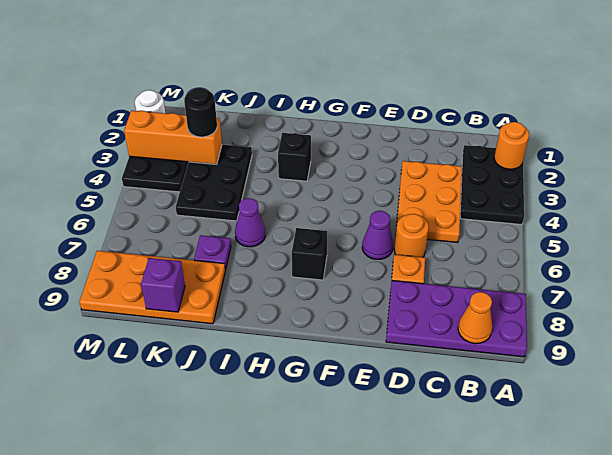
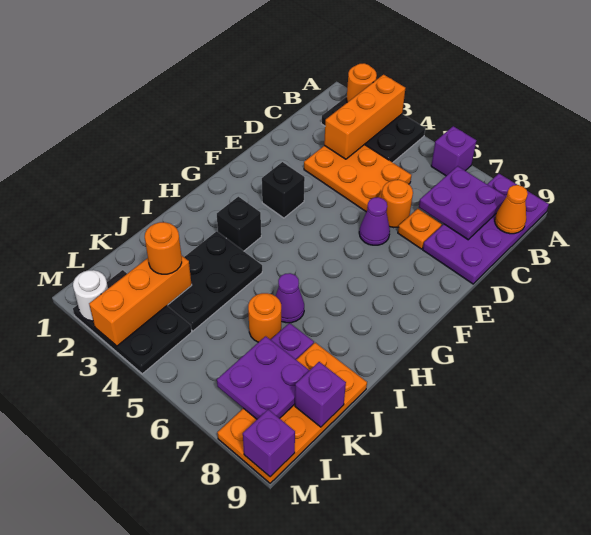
none -> orange brick A3:C3 level 2
none -> purple brick A6 level 1
none -> purple plate B7:C8 level 2
black brick G7 level 1 -> black brick F3 level 1
black plate J3:K5 level 1 -> black plate I3:K4 level 1
none -> orange round brick J6 level 1
black round brick K3 level 3 -> orange round brick K3 level 3
none -> purple plate K7:L8 level 2
none -> purple brick M9 level 2

